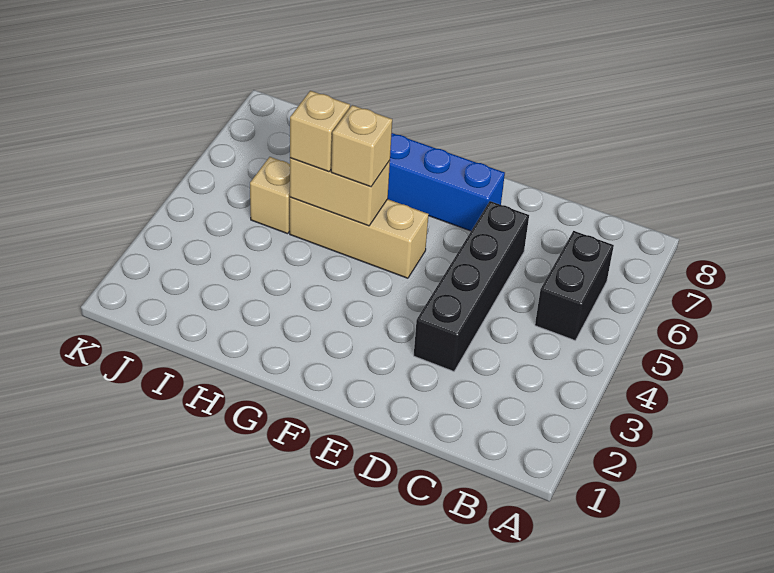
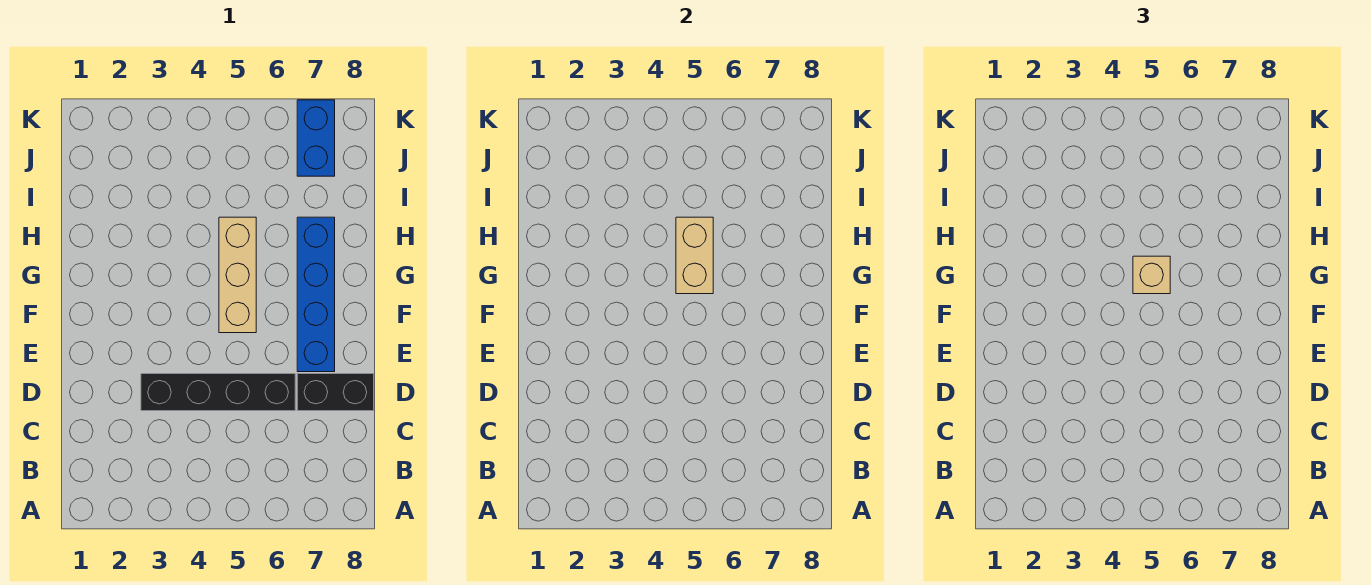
black brick B5:B6 level 1 -> black brick D7:D8 level 1
tan brick H5 level 3 -> none
tan brick I5 level 1 -> none
none -> blue brick J7:K7 level 1

